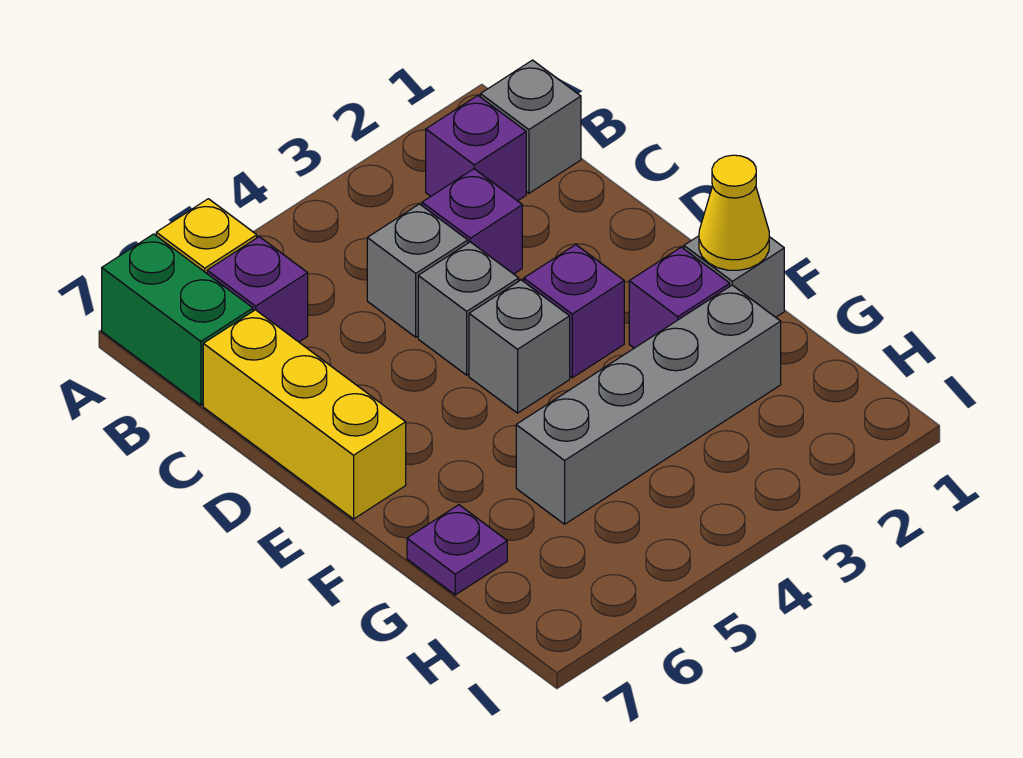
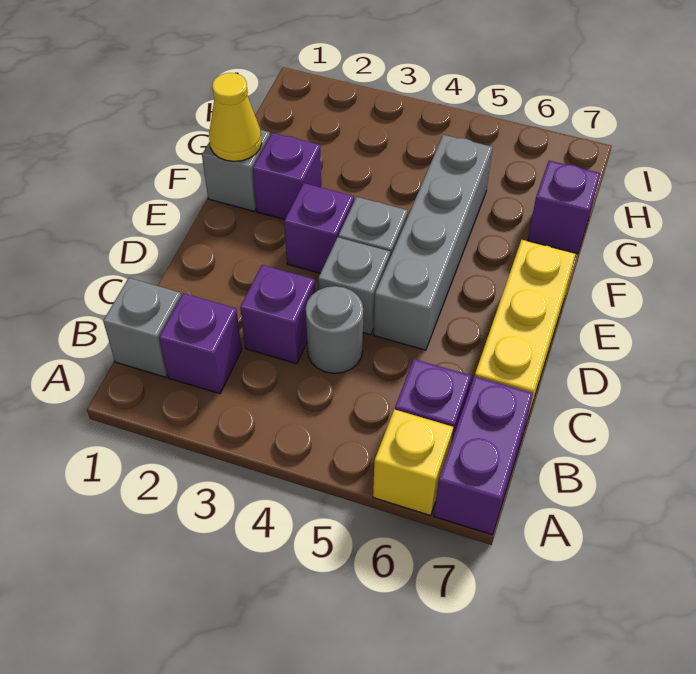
green brick A7:B7 level 1 -> purple brick A7:B7 level 1
grey brick C4 level 1 -> grey round brick C4 level 1
grey brick G2:G5 level 1 -> grey brick D5:G5 level 1
purple plate G7 level 1 -> purple brick G7 level 1

